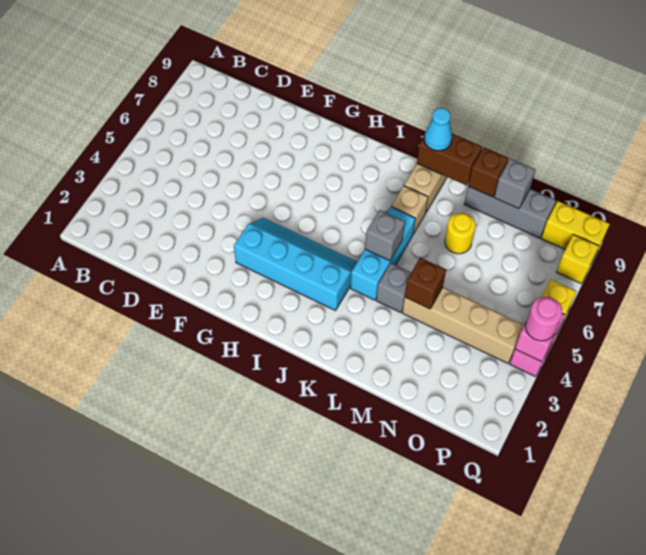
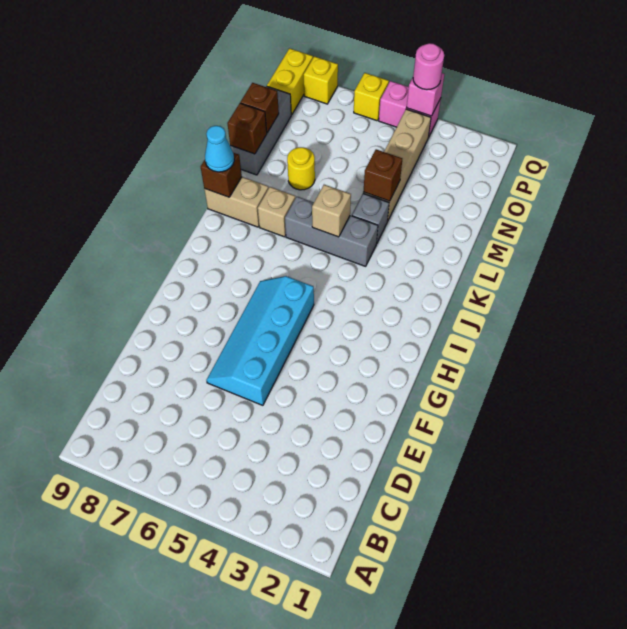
cyan slope G3:J4 level 1 top 3 -> cyan slope E5:H6 level 1 top 5
cyan brick K4:K6 level 1 -> grey brick K4:K6 level 1
grey brick K5 level 2 -> tan brick K5 level 2
brown brick K9:L9 level 2 -> brown brick K9 level 2
grey brick N9 level 2 -> brown brick N9 level 2

